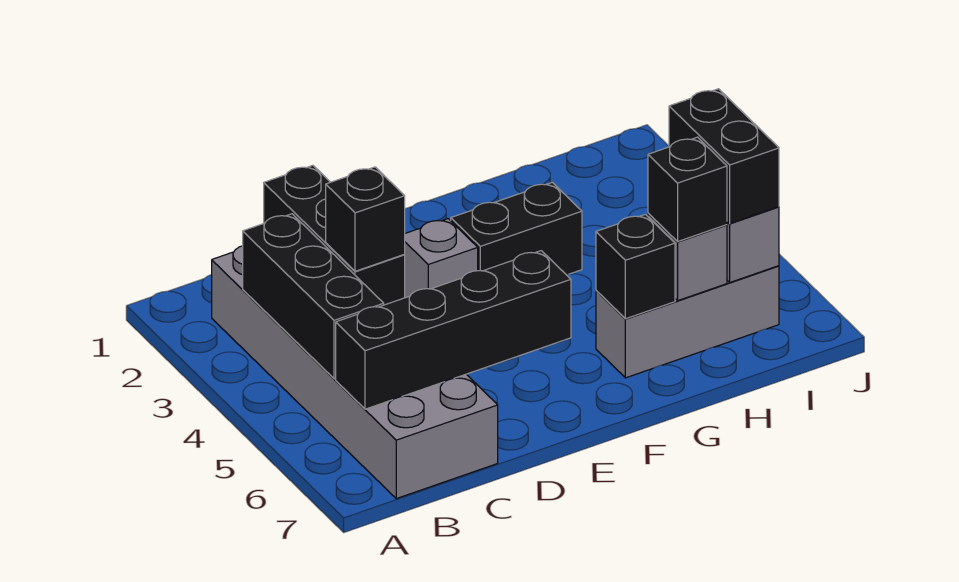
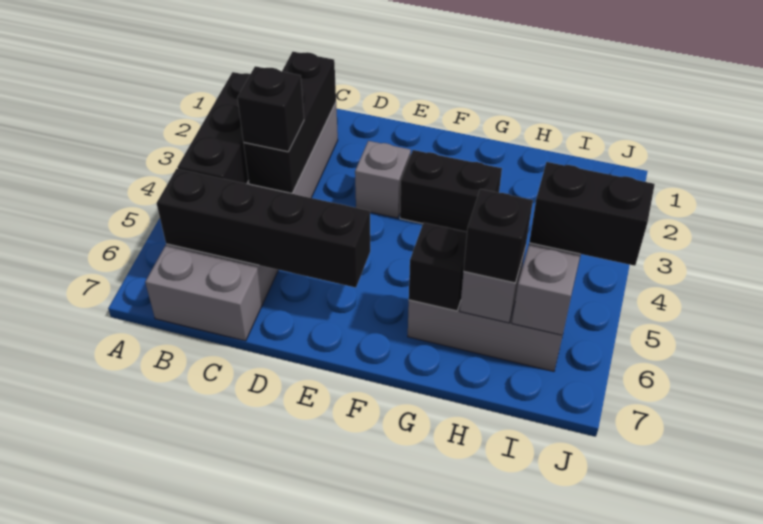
black brick I5:I6 level 3 -> black brick I5:J5 level 3

